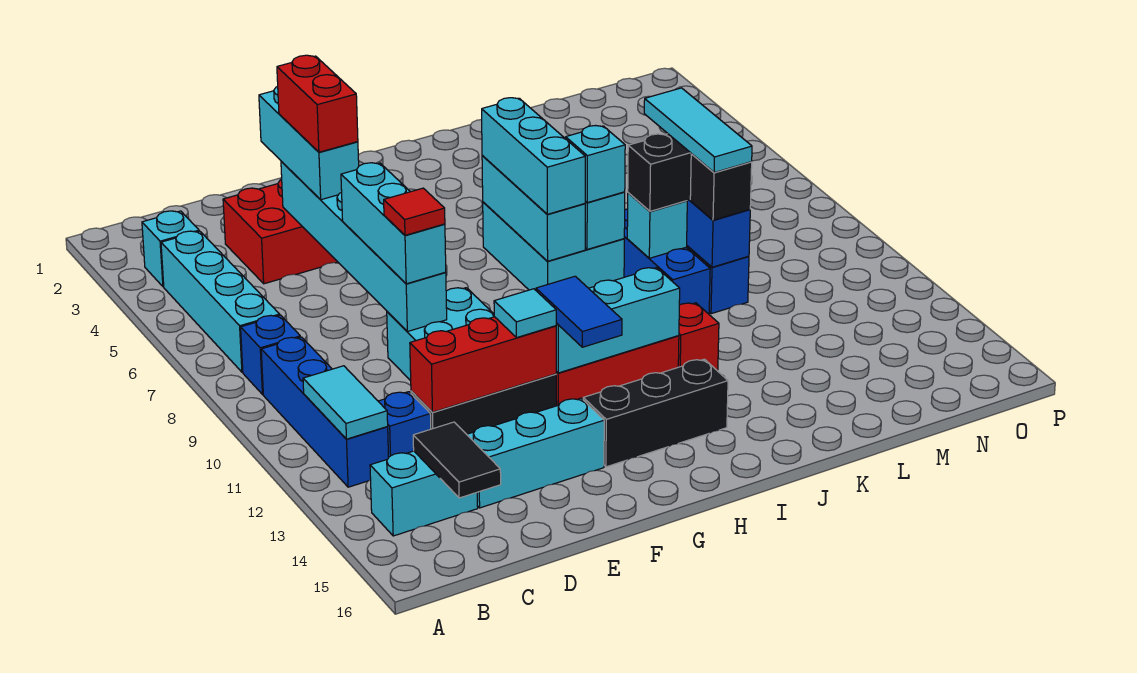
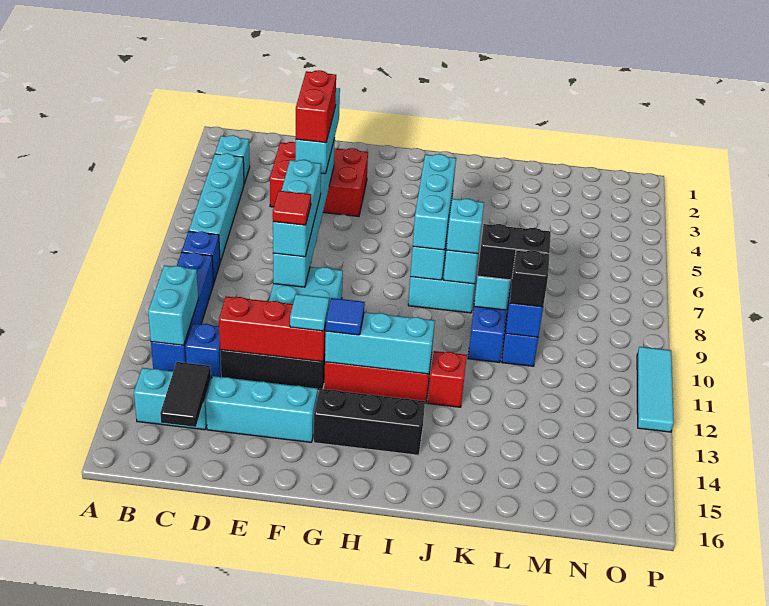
cyan tile B11:B12 level 2 -> cyan brick B11:B12 level 2
blue tile G12:G13 level 3 -> blue tile G12 level 3
cyan tile L8:L10 level 4 -> cyan tile P10:P12 level 1

